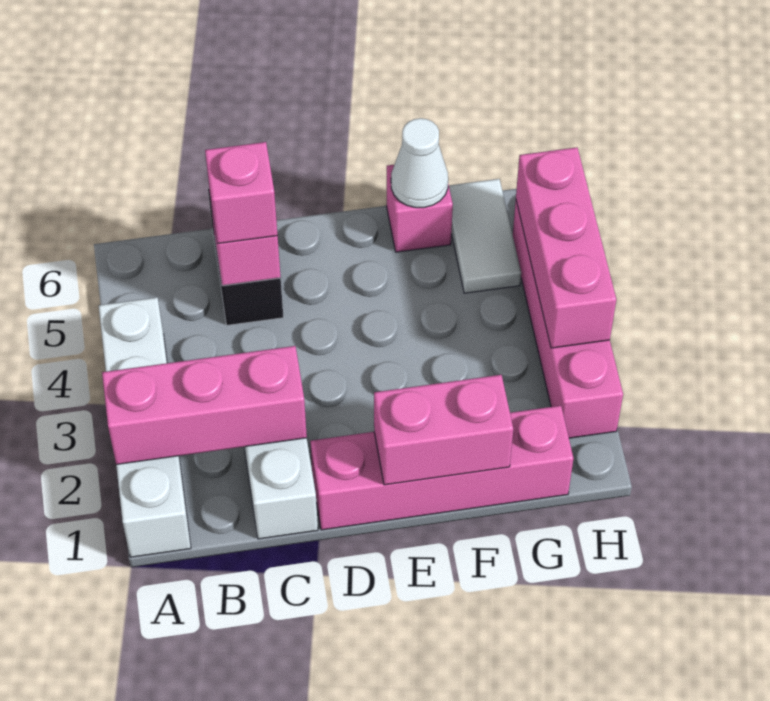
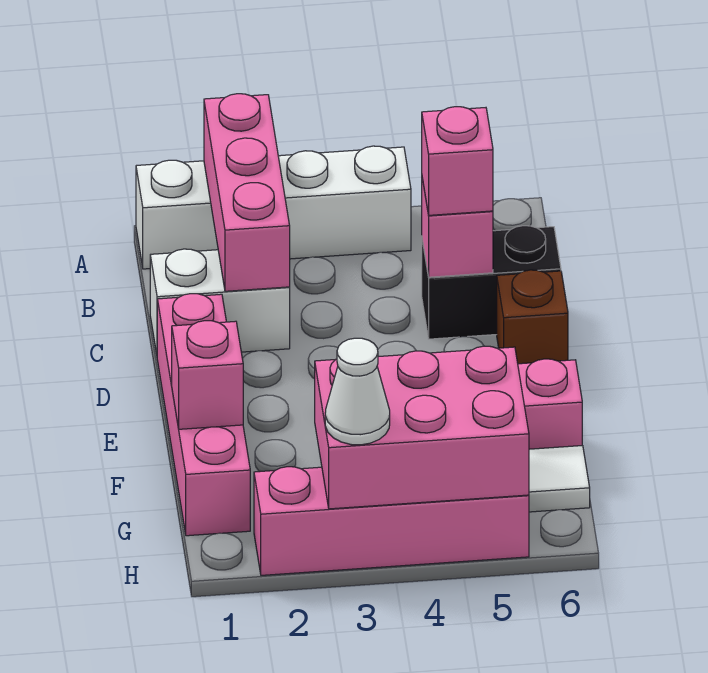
none -> brown brick D6 level 1
pink brick E1:F1 level 2 -> pink brick F1 level 2
white cone F6 level 2 -> white cone H3 level 3
pink brick H3:H5 level 2 -> pink brick G3:H5 level 2

